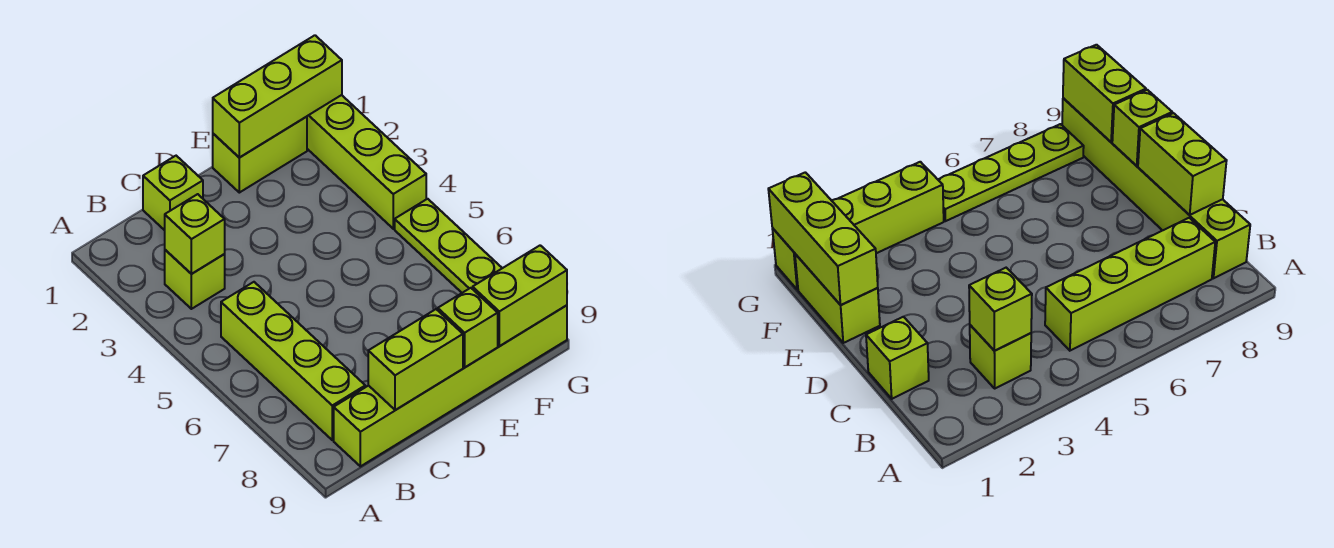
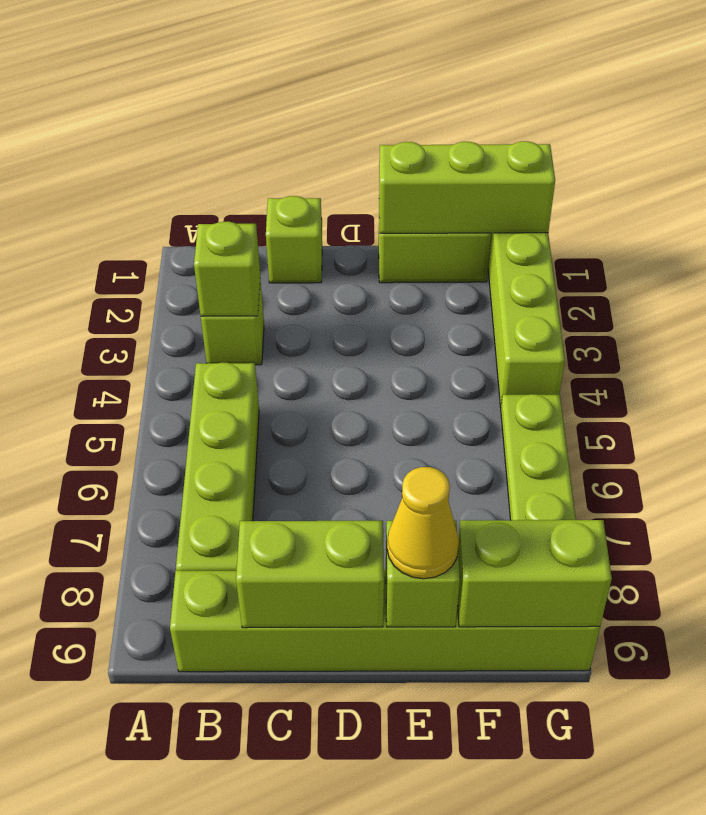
none -> yellow cone E9 level 3

